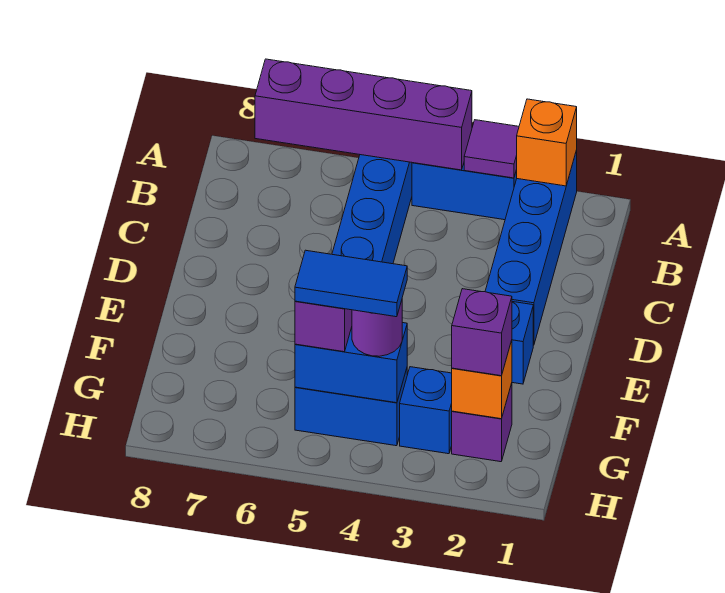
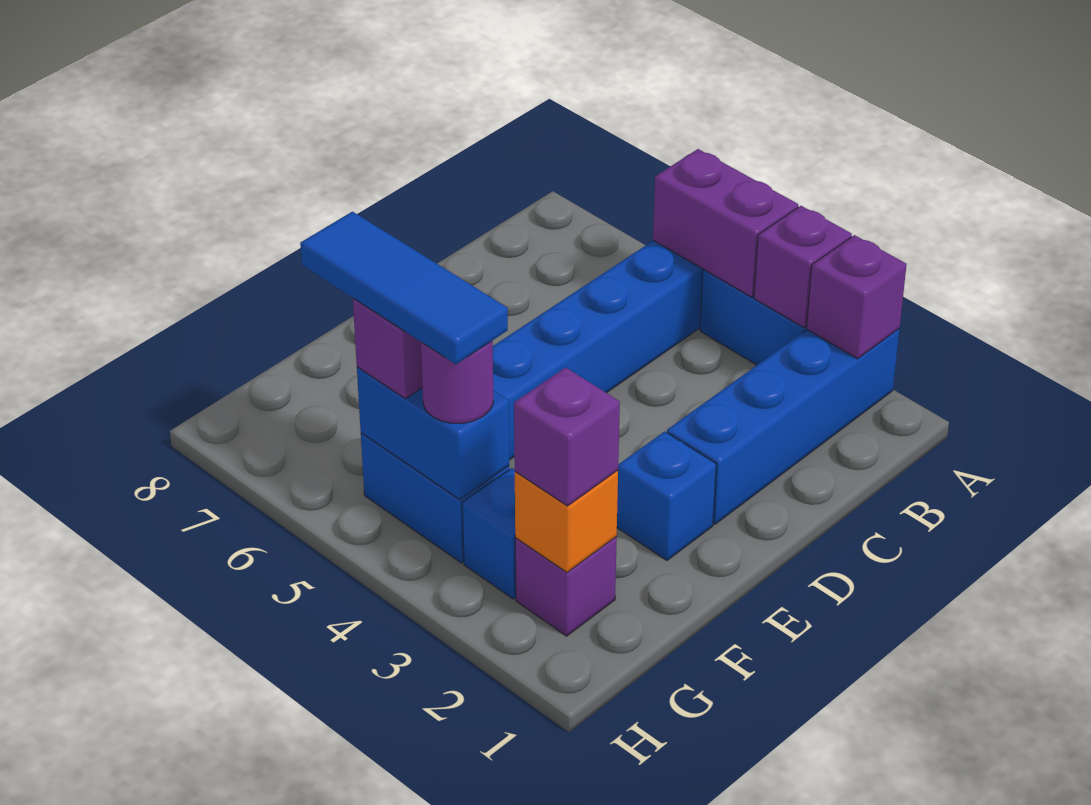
orange brick A2 level 2 -> purple brick A2 level 2
purple tile A3 level 2 -> purple brick A3 level 2
purple brick A4:A7 level 2 -> purple brick A4:A5 level 2
blue tile G4:G5 level 4 -> blue tile G4:G6 level 4

